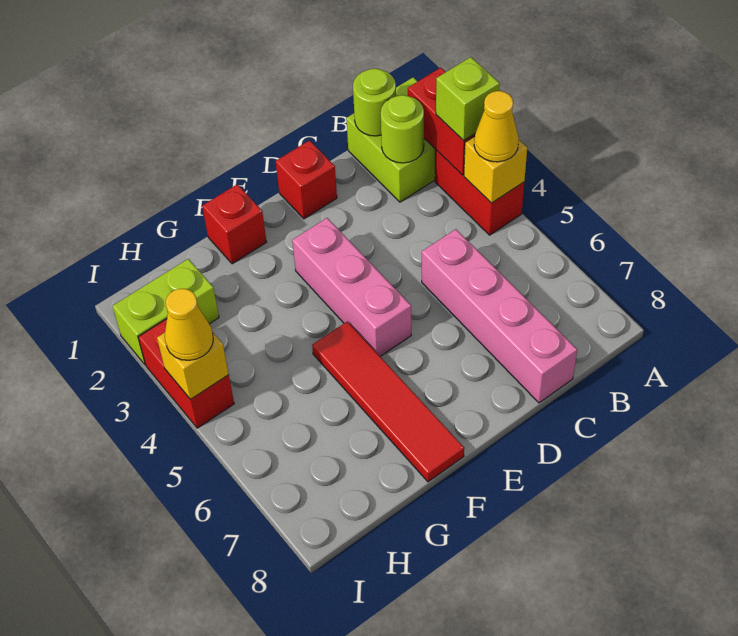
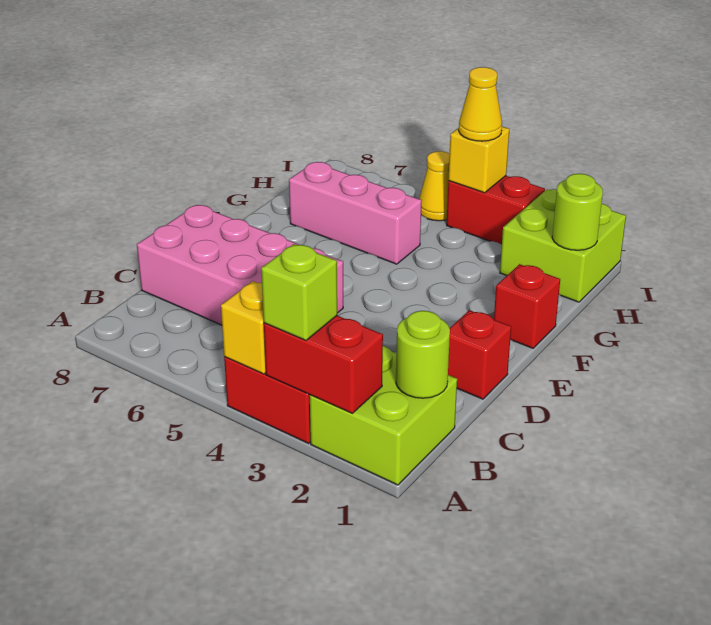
yellow cone A4 level 3 -> yellow cone I5 level 1
lime round brick B2 level 2 -> lime round brick H1 level 2
pink brick C5:C8 level 1 -> pink brick C5:D8 level 1
pink brick E3:E5 level 1 -> pink brick G5:G7 level 1
red tile F5:F8 level 1 -> none
lime brick H2:I2 level 1 -> lime brick H1:I2 level 1

